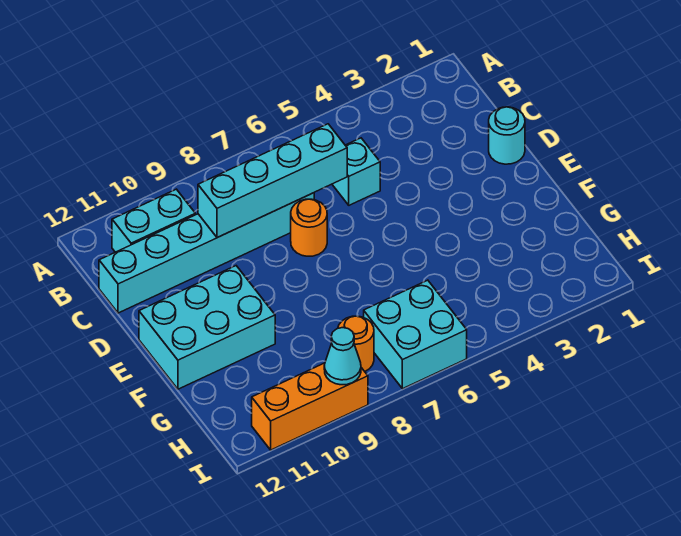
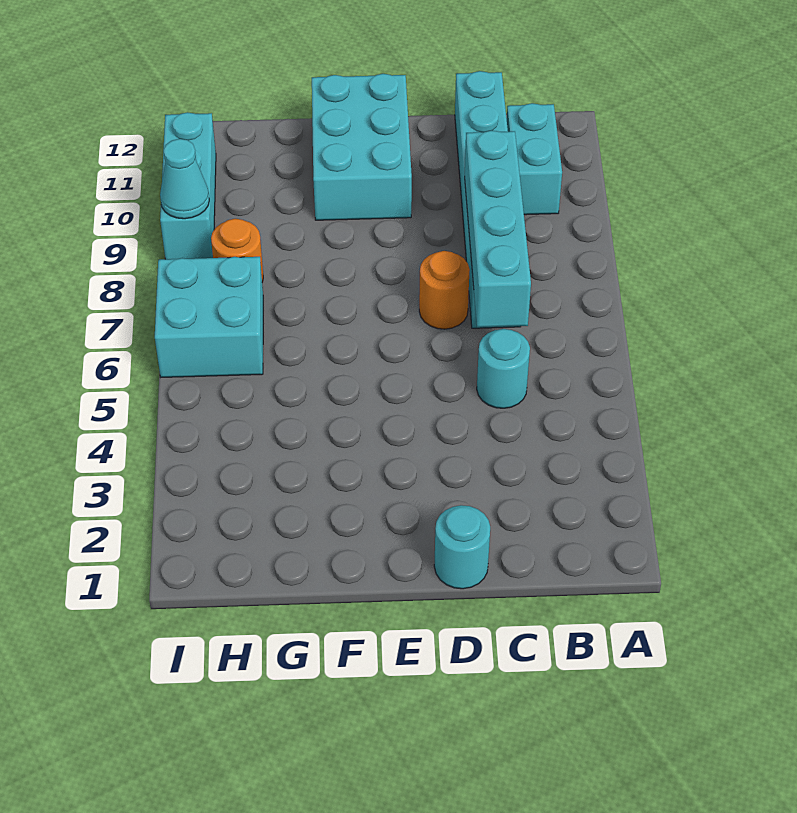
cyan brick C5 level 1 -> cyan round brick C5 level 1
orange brick I9:I11 level 1 -> cyan brick I9:I11 level 1

